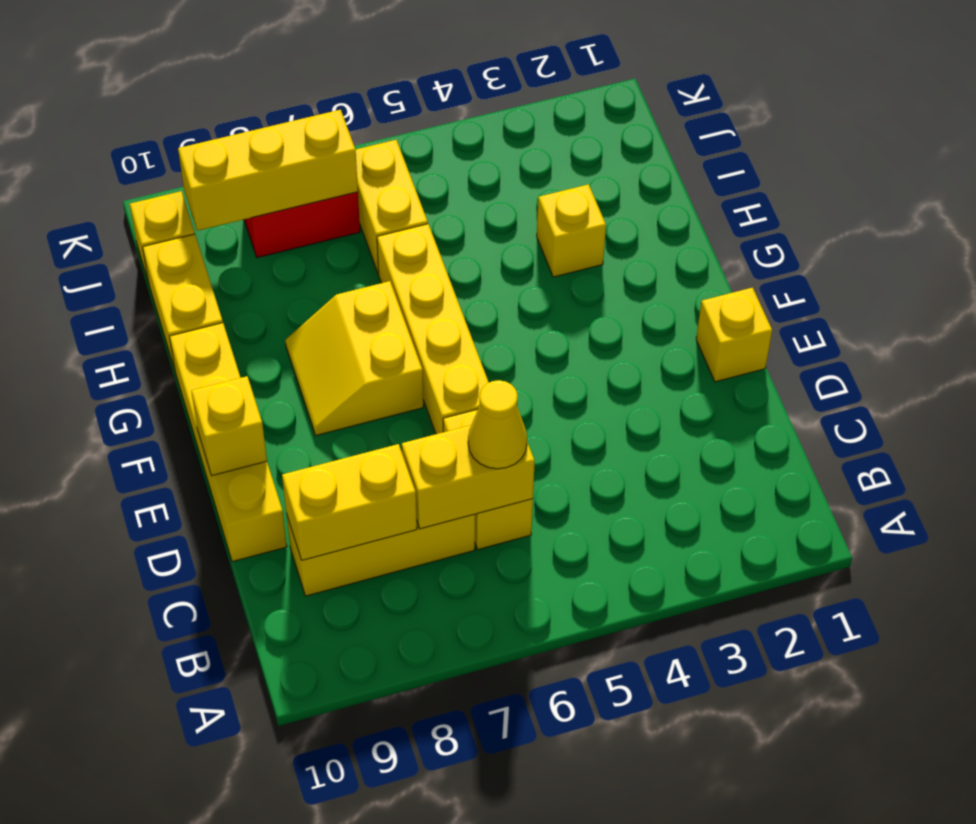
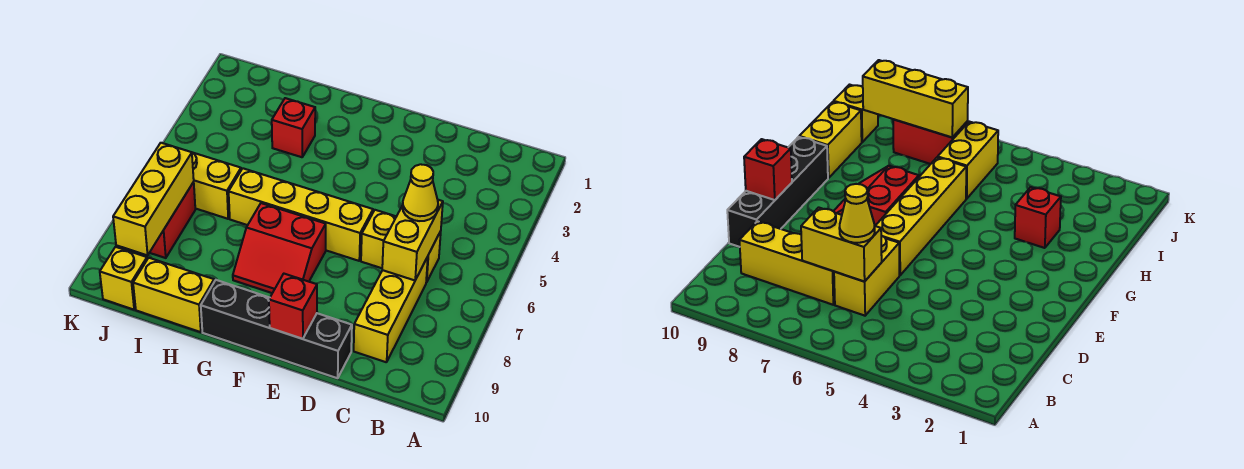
yellow brick C8:C9 level 2 -> none
yellow brick D10:G10 level 1 -> black brick D10:G10 level 1
yellow brick E1 level 1 -> none
yellow brick E10 level 2 -> red brick E10 level 2
yellow slope F7:G8 level 1 top 7 -> red slope F7:G8 level 1 top 7
yellow brick H3 level 1 -> red brick H3 level 1

